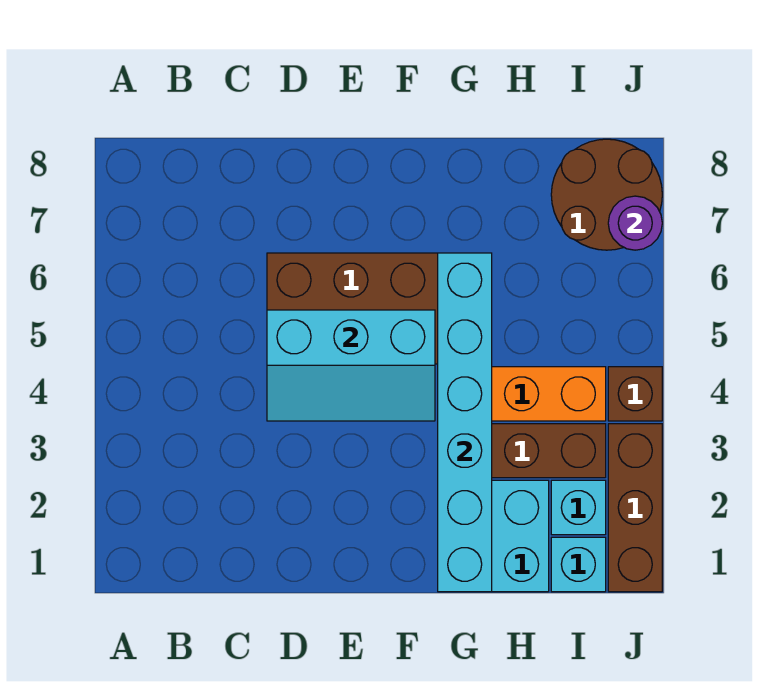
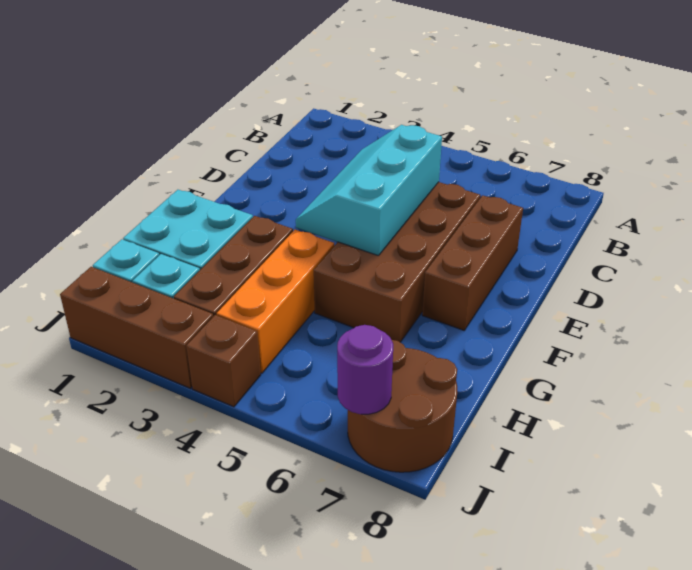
none -> brown brick D7:F7 level 1
cyan brick G1:G6 level 2 -> none

